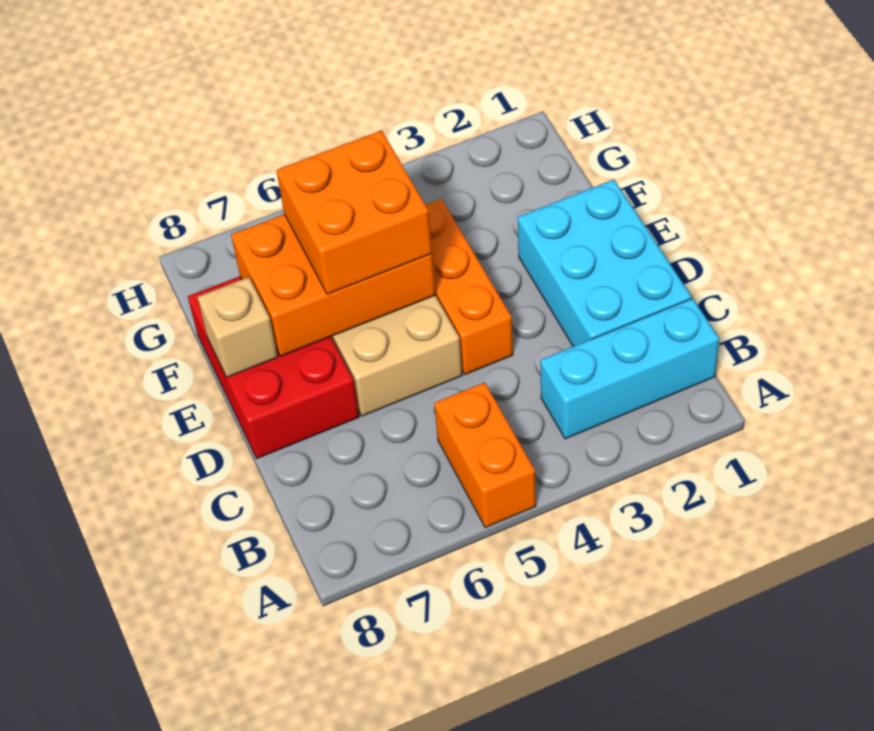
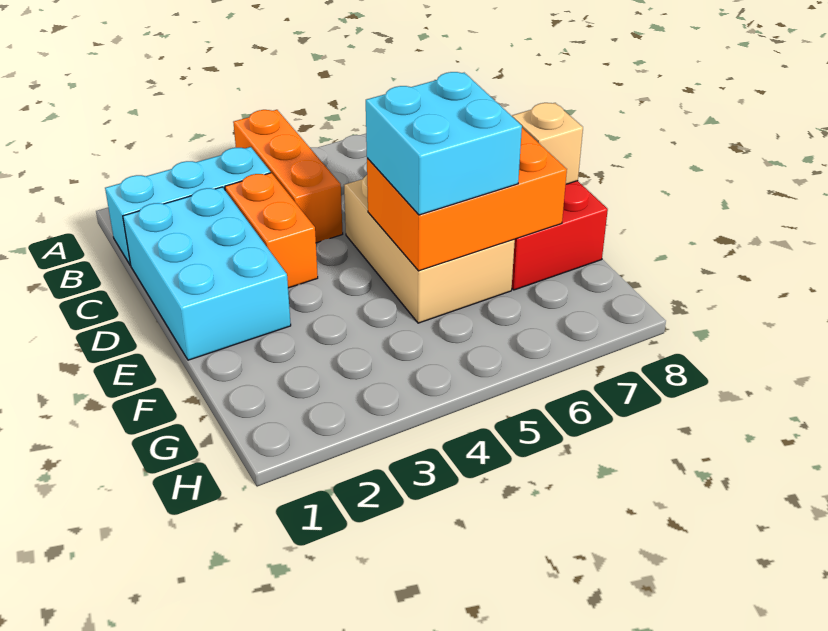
orange brick A5:B5 level 1 -> orange brick C3:D3 level 1
orange brick D4:F4 level 1 -> orange brick A4:C4 level 1
orange brick E5:F6 level 3 -> cyan brick E5:F6 level 3

